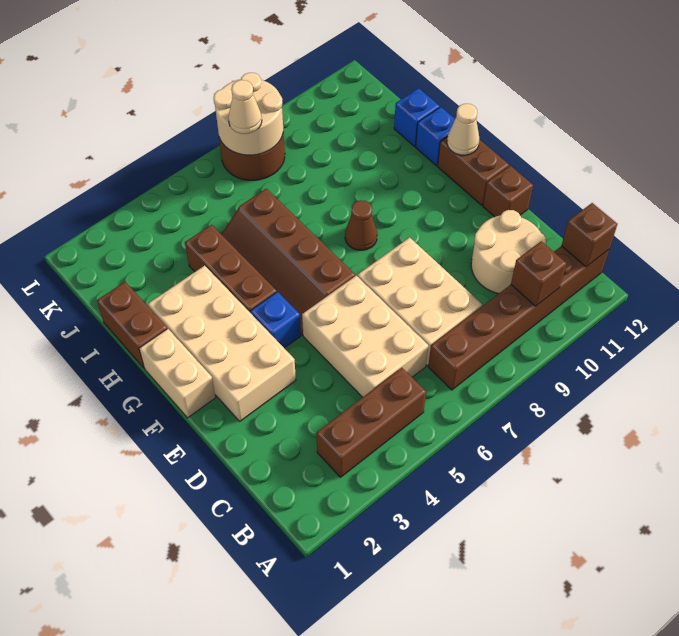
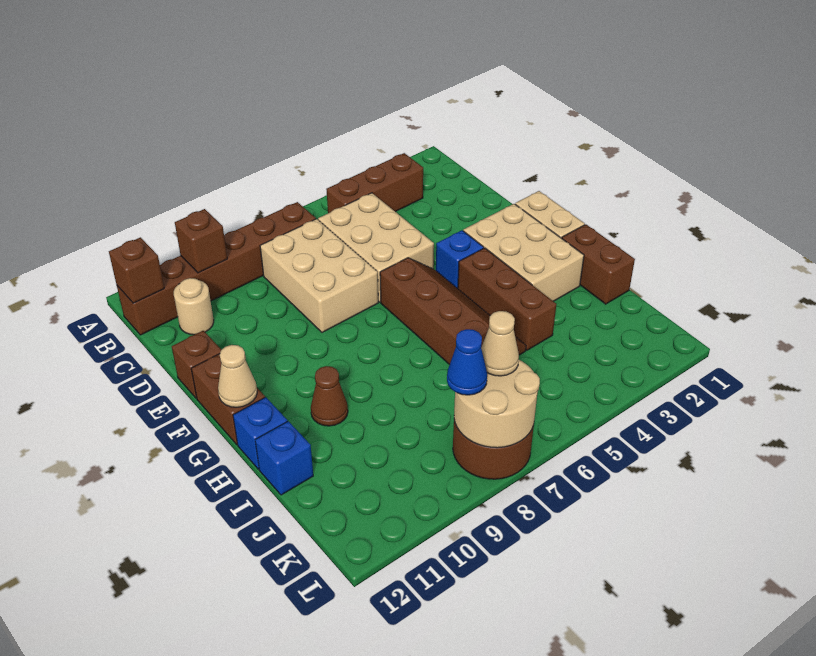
tan round brick C10:D11 level 1 -> tan round brick C11 level 1
tan brick E2:H3 level 1 -> tan brick F2:H3 level 1
brown cone G8 level 1 -> brown cone H10 level 1
none -> blue cone K8 level 3

